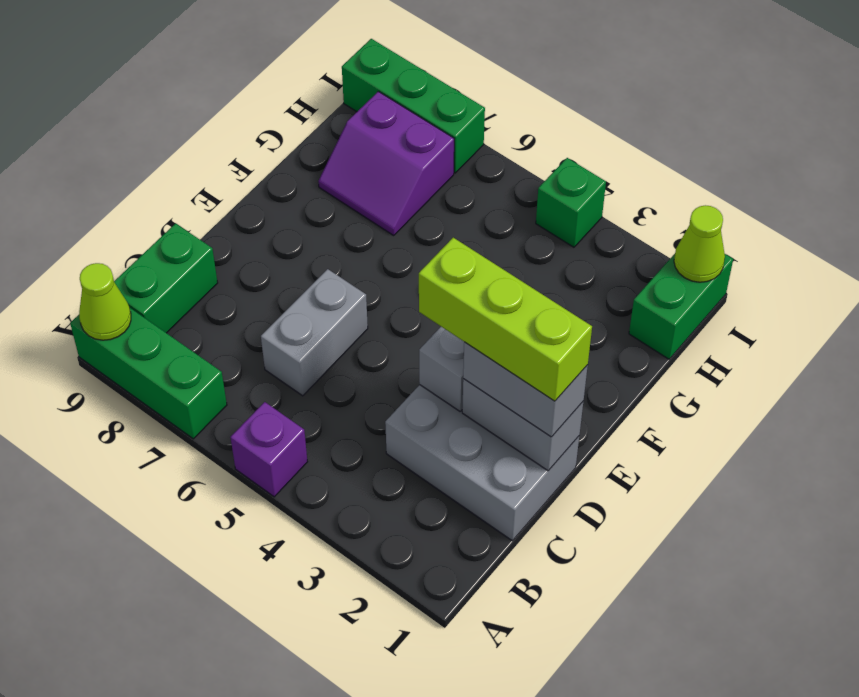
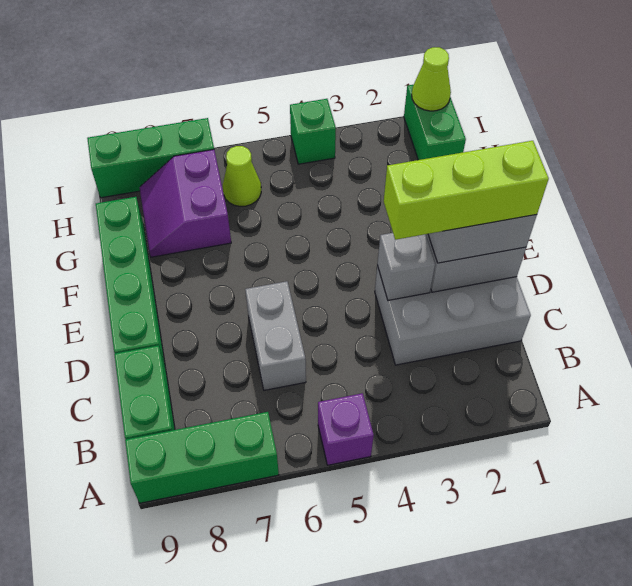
lime cone A9 level 2 -> lime cone H6 level 1
none -> green brick D9:G9 level 1
purple slope G7:H8 level 1 top H -> purple slope G7:H8 level 1 top 7

